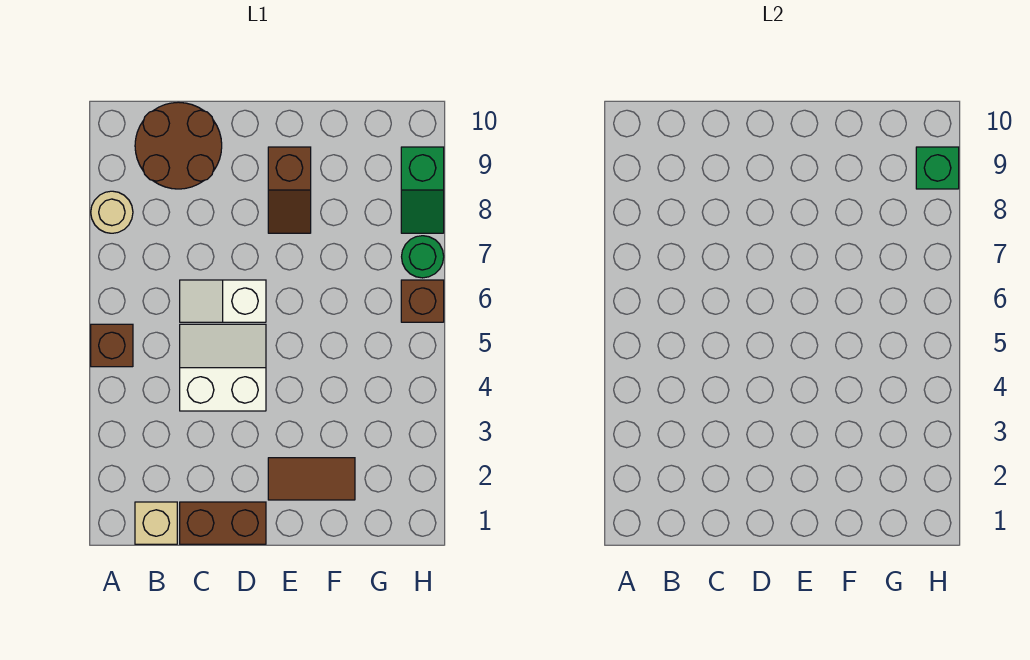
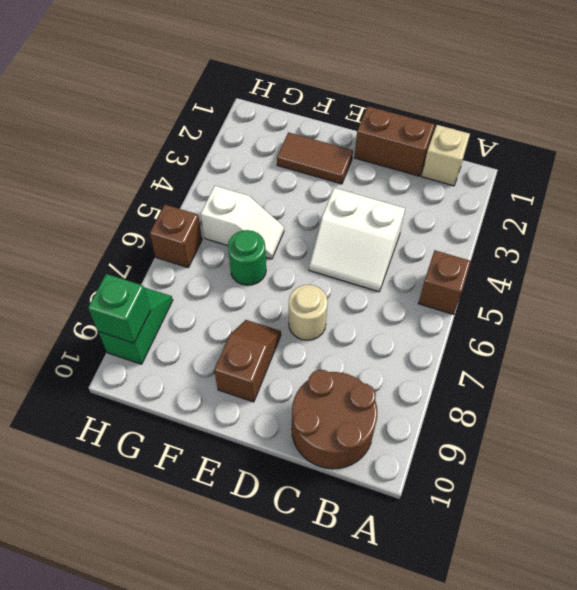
tan round brick A8 level 1 -> tan round brick D7 level 1
white slope C6:D6 level 1 top D -> white slope F5:G5 level 1 top G
green round brick H7 level 1 -> green round brick F6 level 1

